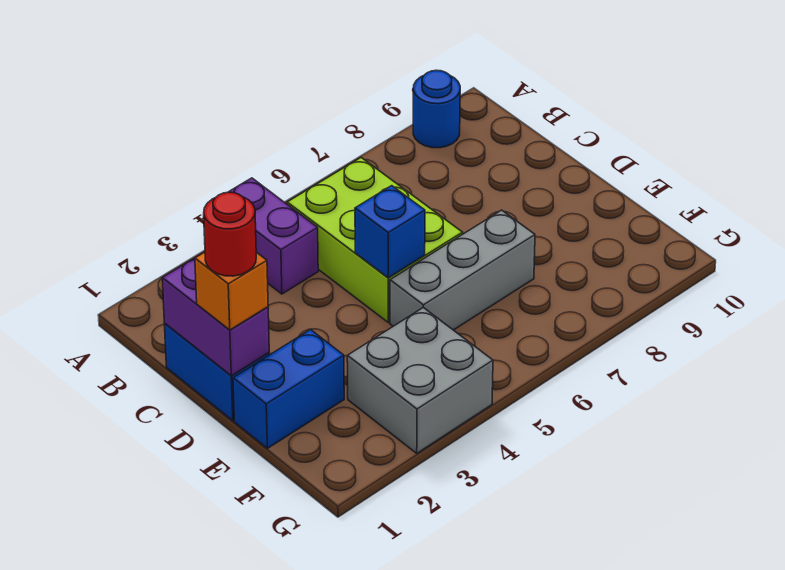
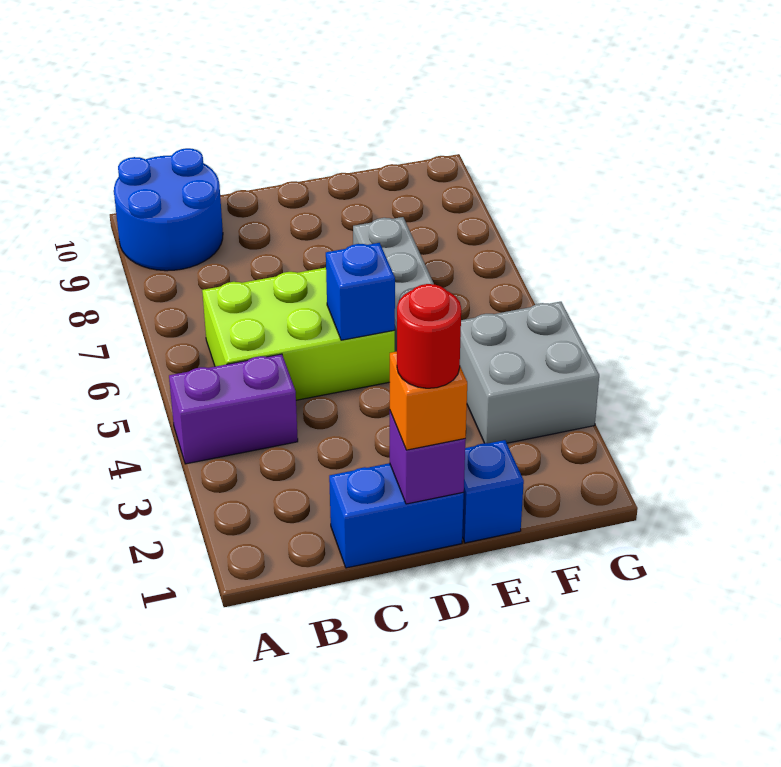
blue round brick A9 level 1 -> blue round brick A9:B10 level 1
purple brick C1:D1 level 2 -> purple brick D1 level 2
blue brick E1:E2 level 1 -> blue brick E1 level 1

